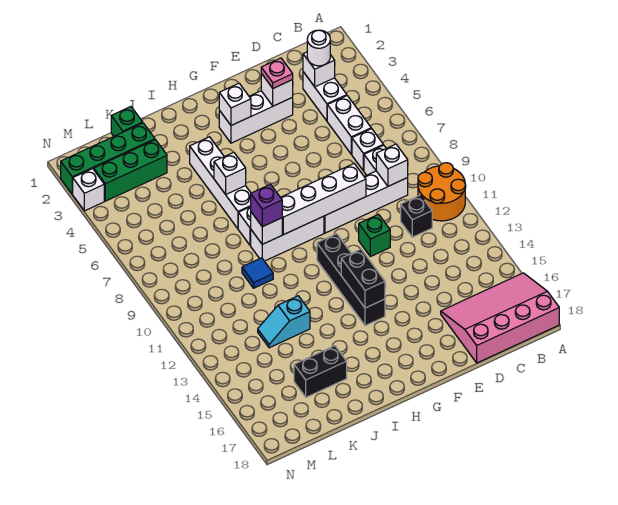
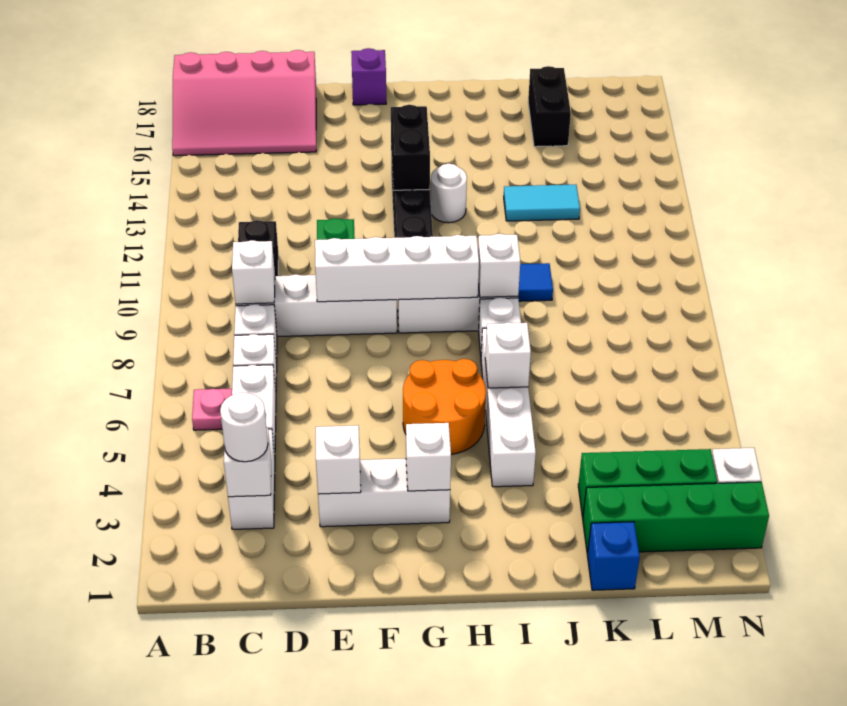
orange round brick A10:B11 level 1 -> orange round brick G5:H6 level 1
pink plate E3 level 3 -> pink plate B6 level 1
none -> white round brick H13 level 1
purple brick I9 level 3 -> purple brick F18 level 1
cyan slope J13:K13 level 1 top J -> cyan tile J13:K13 level 1
black brick J16:K16 level 1 -> black brick K16:K17 level 1
green brick K1 level 1 -> blue brick K1 level 1

